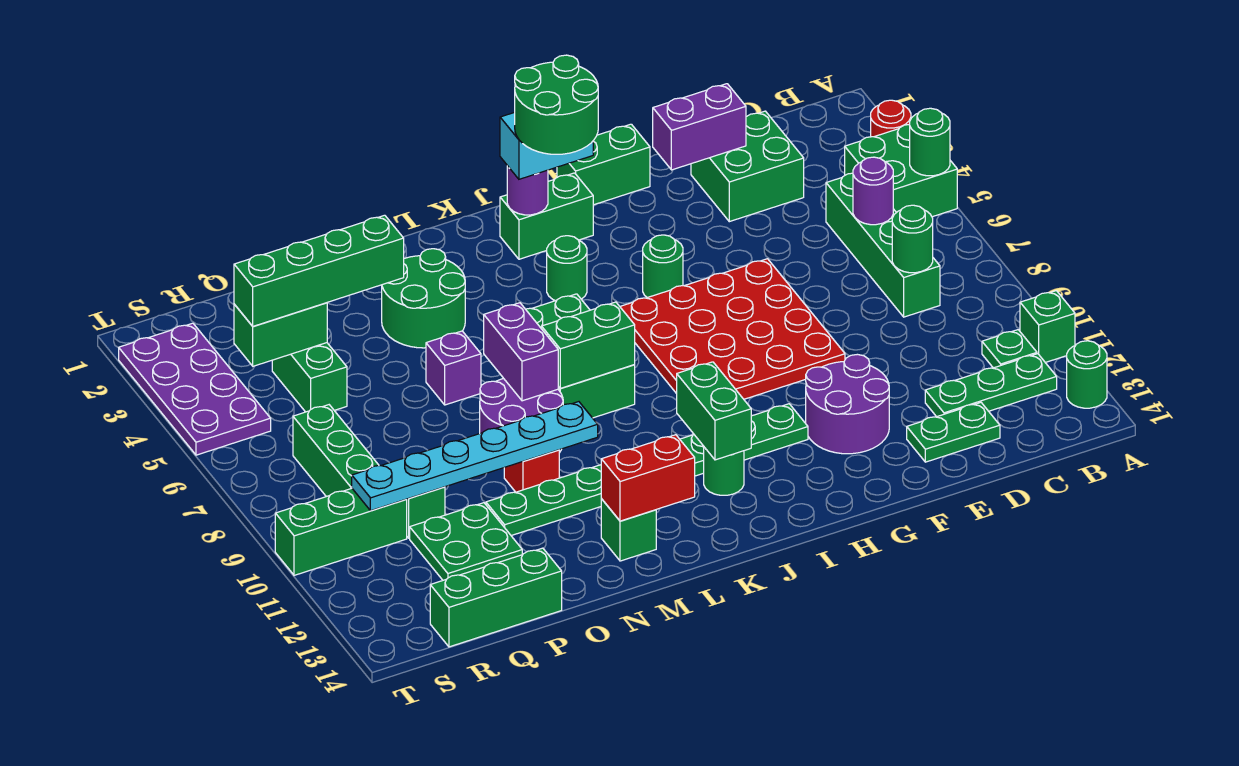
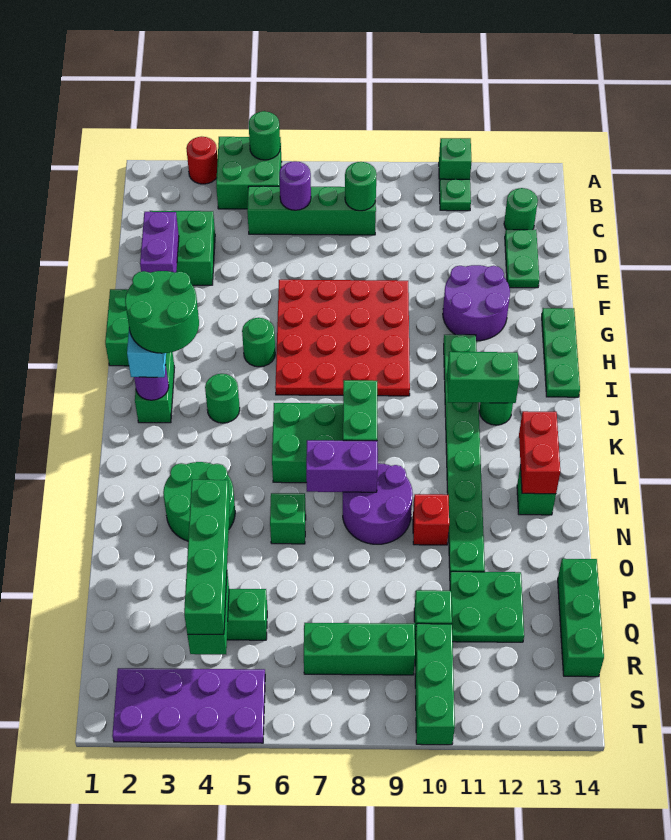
green round brick A13 level 1 -> green round brick C13 level 1
green plate B12:D12 level 1 -> green plate G14:I14 level 1
cyan plate M10:R10 level 2 -> none
purple brick N6 level 1 -> green brick N6 level 1

